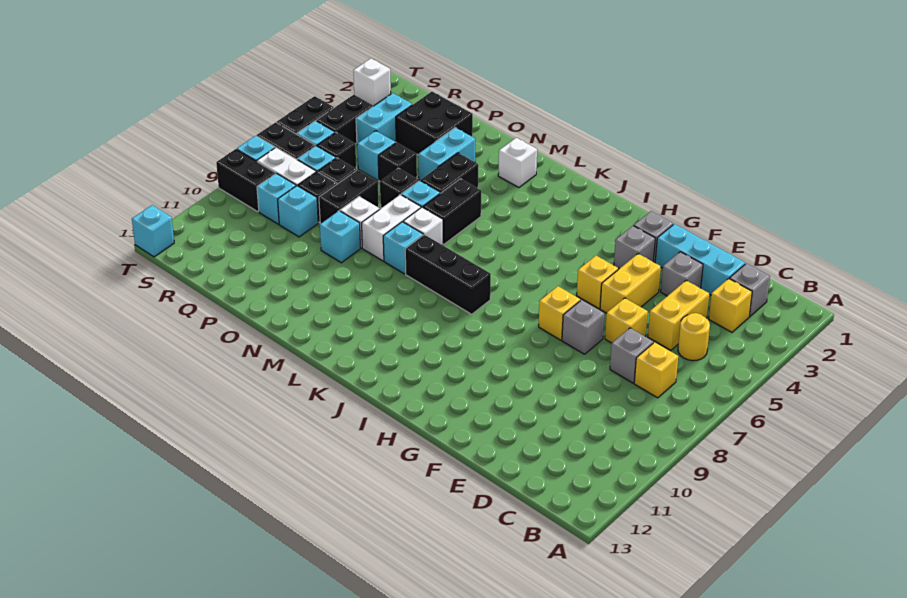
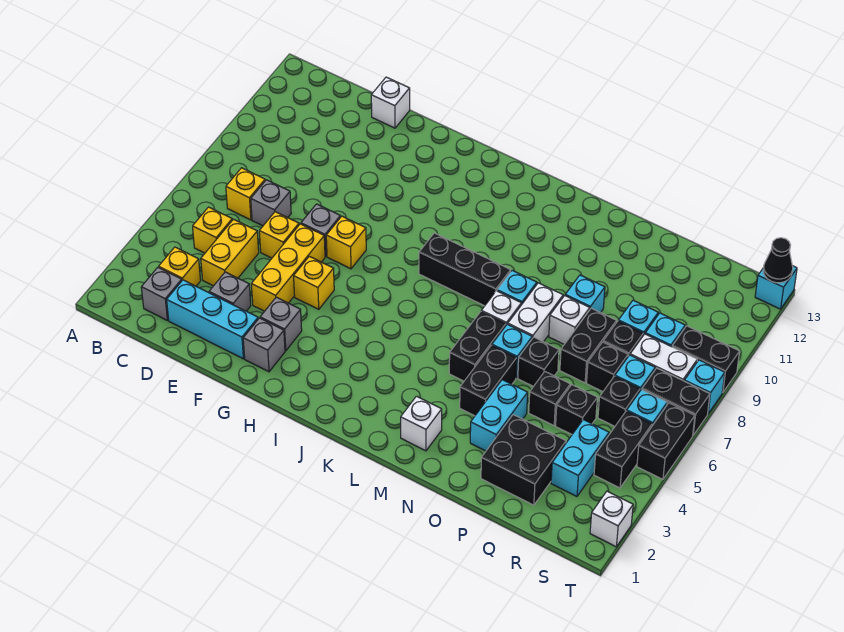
yellow round brick C5 level 1 -> yellow brick C5 level 1
none -> white brick E13 level 1
yellow brick F4:F5 level 1 -> yellow brick F4:F6 level 1
cyan brick Q5 level 1 -> black brick Q5 level 1
none -> black cone T13 level 2

